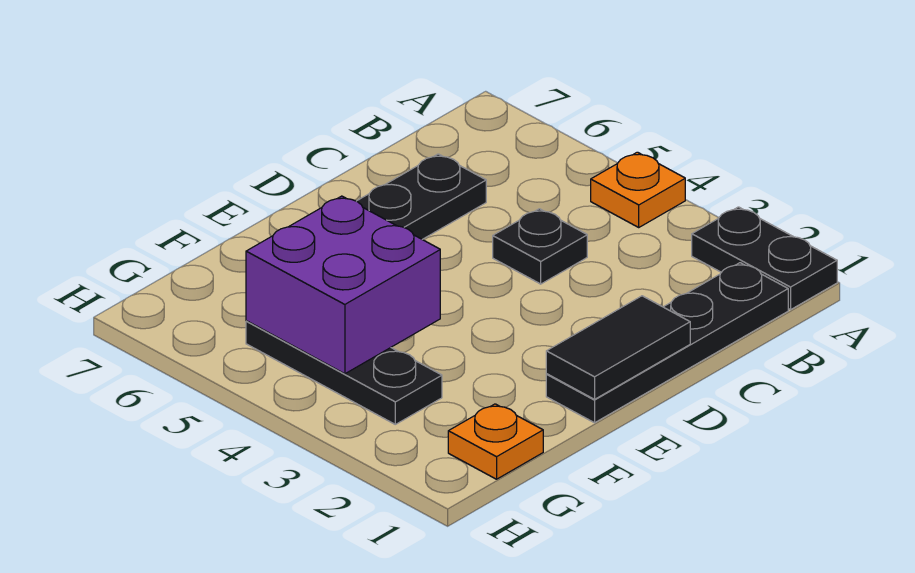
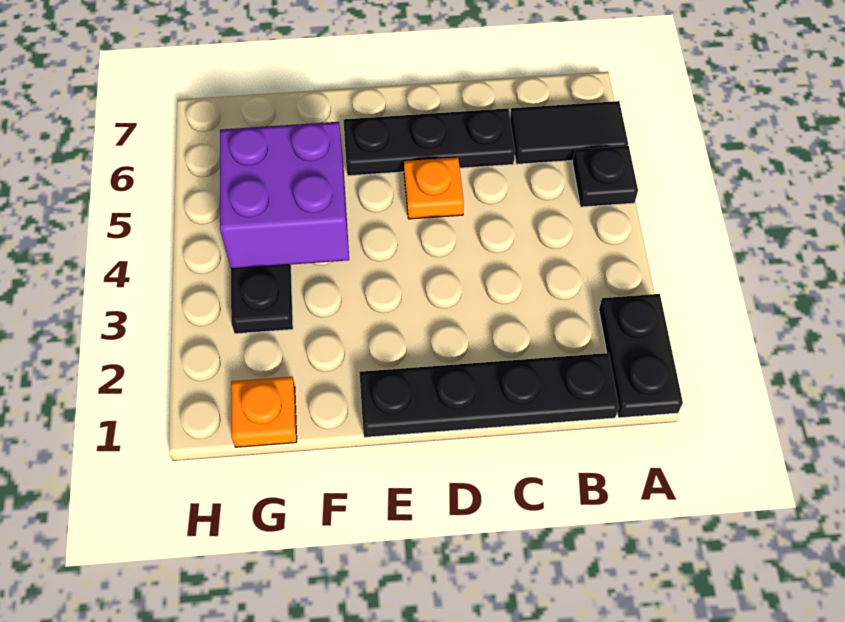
orange plate A4 level 1 -> orange plate D5 level 1
black plate C4 level 1 -> black plate A5 level 1
black tile D1:E1 level 2 -> black tile A6:B6 level 1

